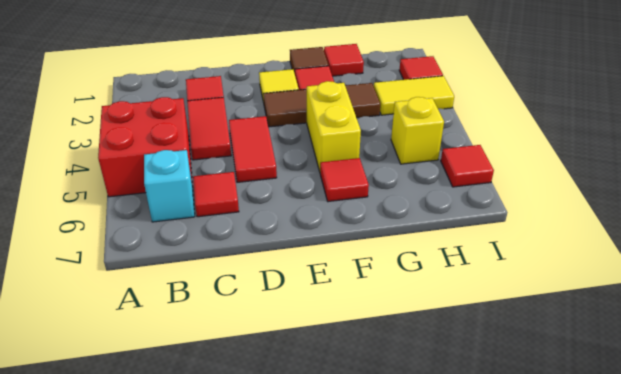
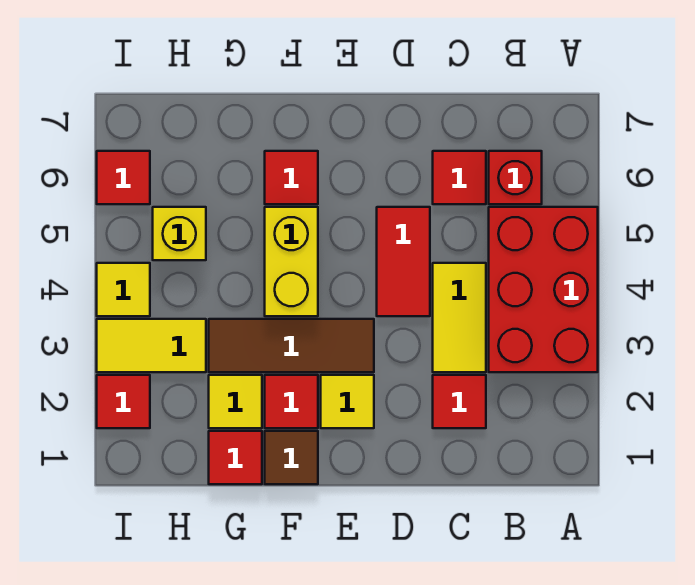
red brick A4:B5 level 1 -> red brick A3:B5 level 1
cyan brick B6 level 1 -> red brick B6 level 1
red tile C3:C4 level 1 -> yellow tile C3:C4 level 1
none -> yellow tile G2 level 1
none -> yellow tile I4 level 1

